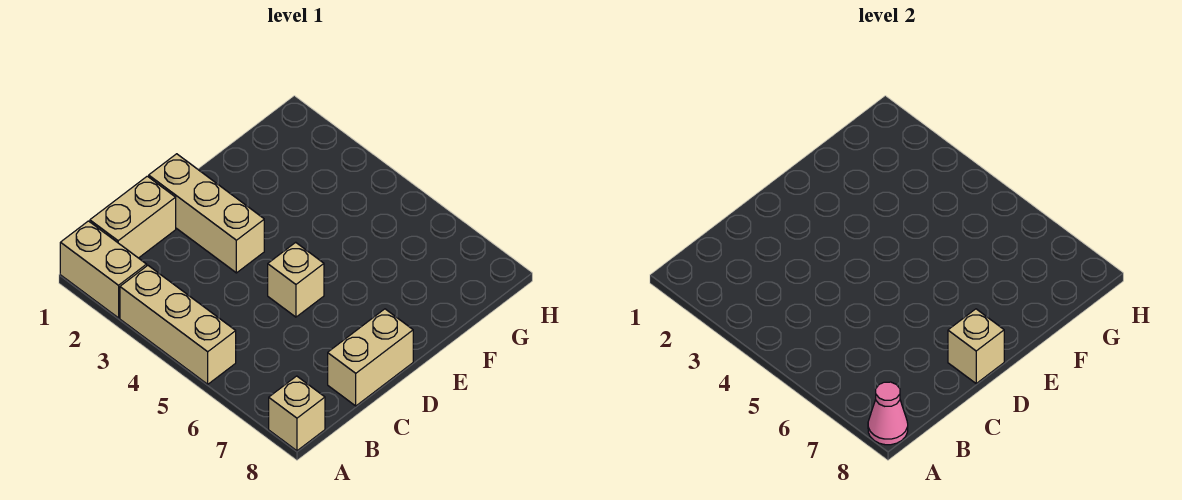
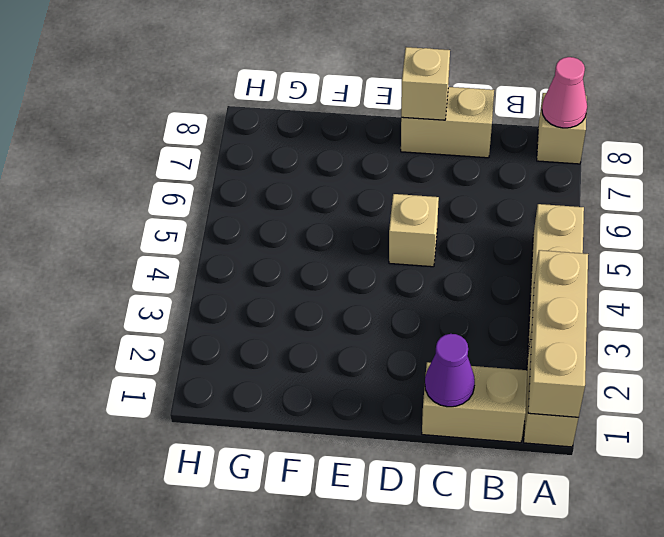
none -> purple cone C1 level 2
tan brick D1:D3 level 1 -> tan brick A1:A3 level 2

